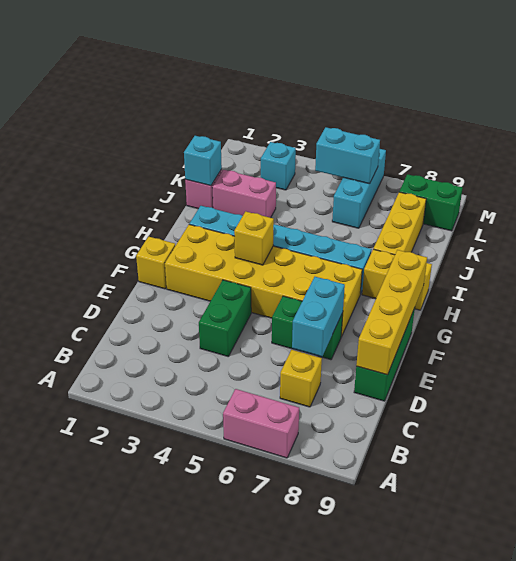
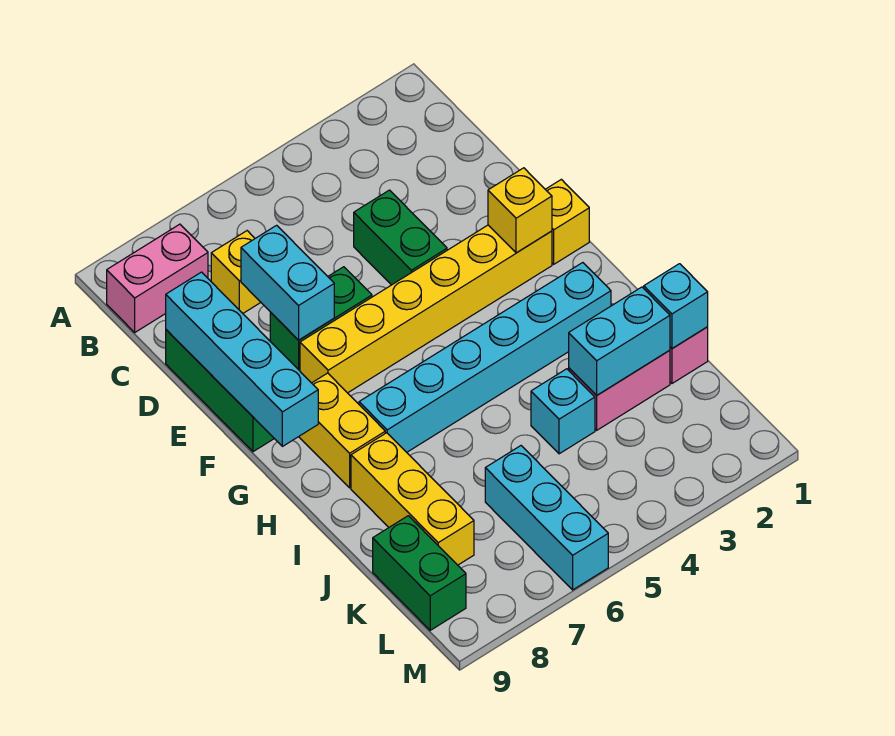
pink brick A6:A7 level 1 -> pink brick B8:B9 level 1
yellow brick D9:G9 level 2 -> cyan brick D9:G9 level 2
yellow brick F2:G7 level 1 -> yellow brick F2:F7 level 1
yellow brick G4 level 2 -> yellow brick F2 level 2
yellow brick H8:H9 level 1 -> yellow brick G8:H8 level 1
cyan brick L3 level 1 -> cyan brick J4 level 1
cyan brick L5:L6 level 2 -> cyan brick J2:J3 level 2
green brick L8:L9 level 1 -> green brick K9:L9 level 1

